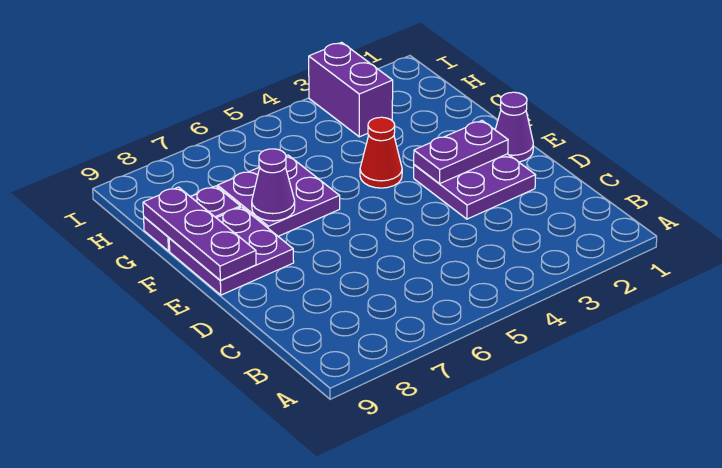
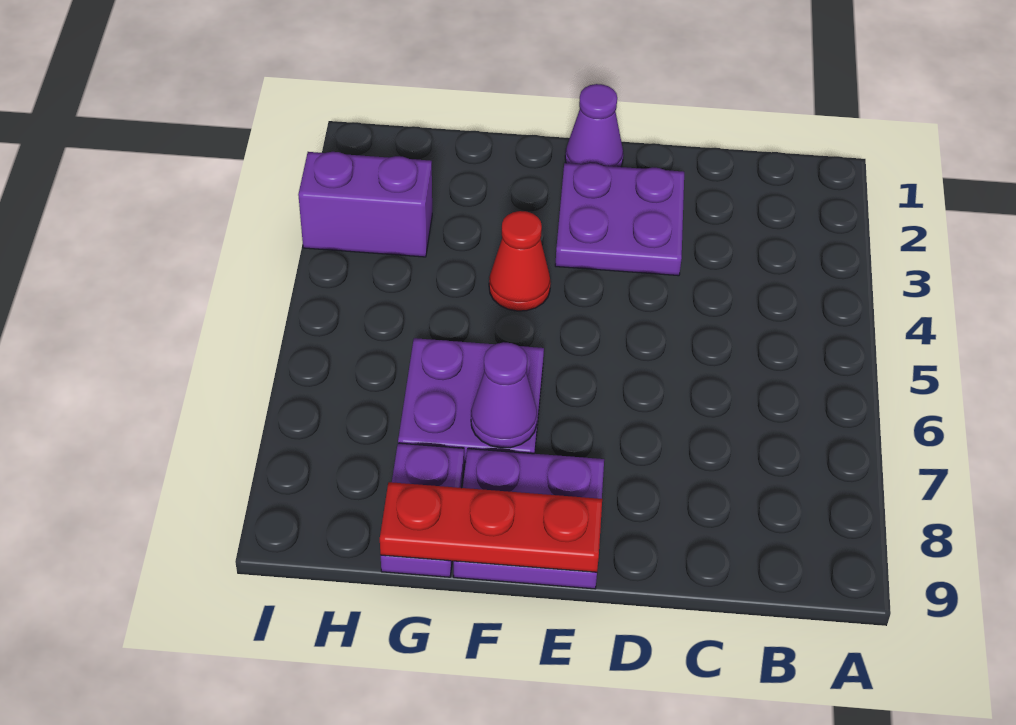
purple plate E2:E3 level 2 -> none
purple plate E9:G9 level 2 -> red plate E9:G9 level 2

